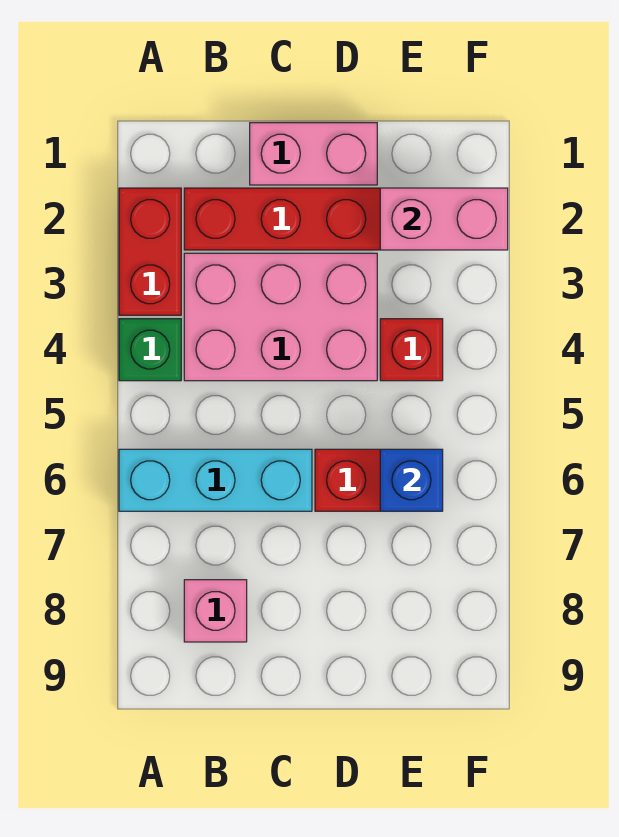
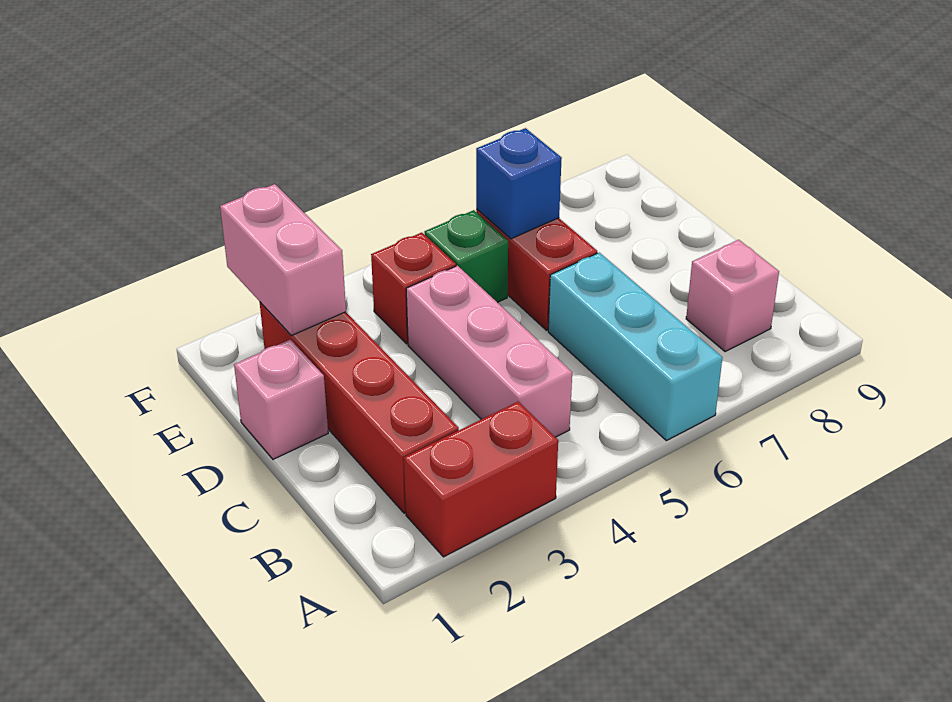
green brick A4 level 1 -> green brick E5 level 1
pink brick B3:D4 level 1 -> pink brick B4:D4 level 1
pink brick C1:D1 level 1 -> pink brick D1 level 1

